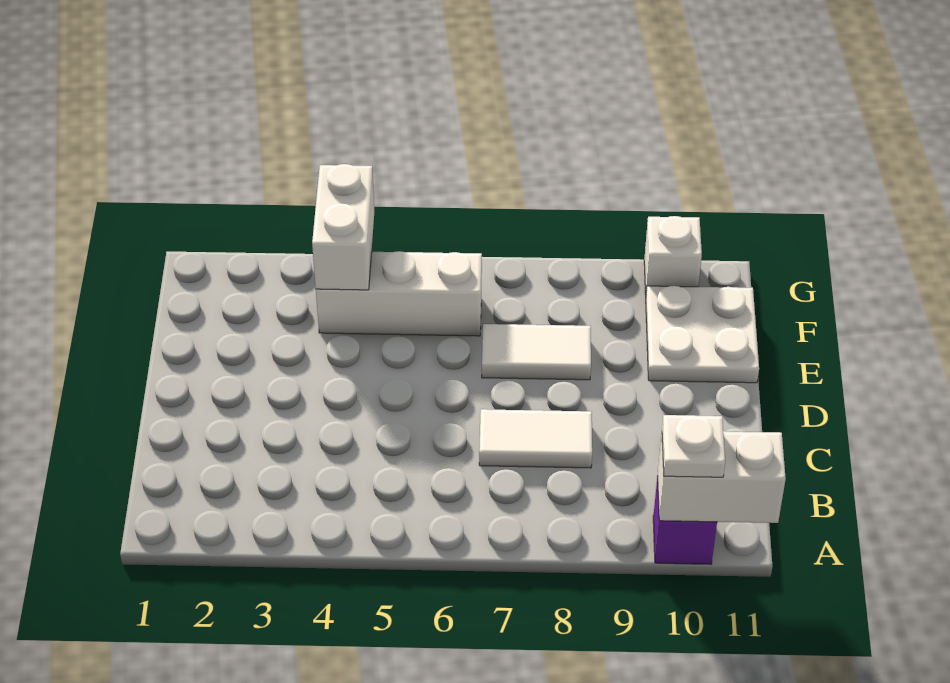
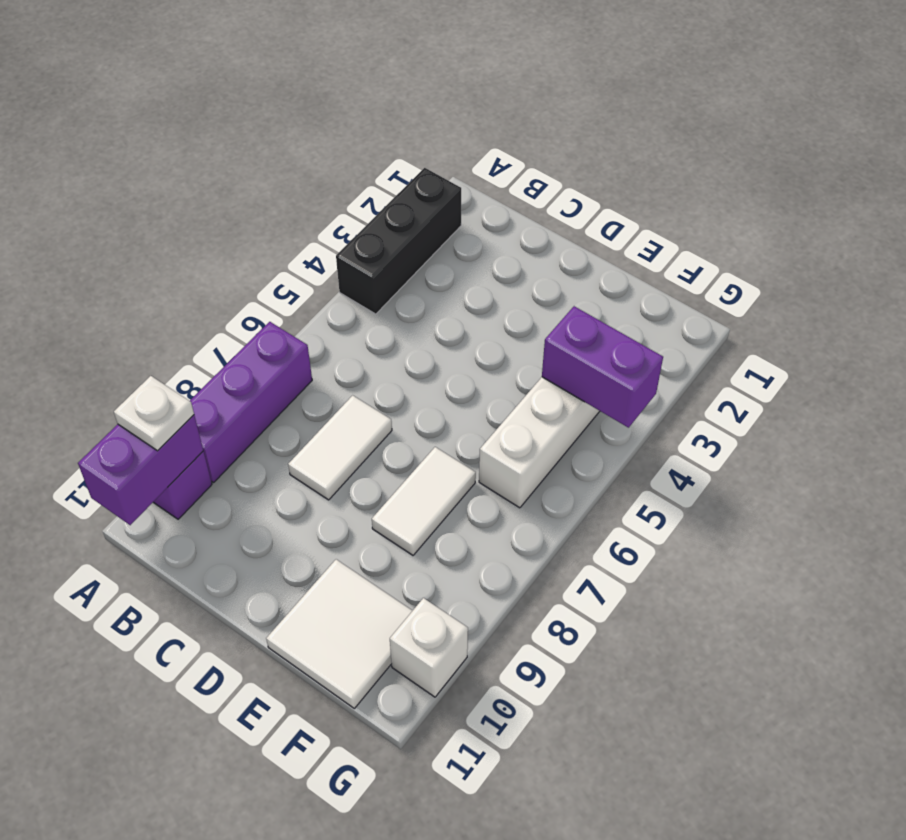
none -> black brick A2:A4 level 1
none -> purple brick A7:A9 level 1
white brick A10:A11 level 2 -> purple brick A10:A11 level 2
white plate E10:F11 level 1 -> white tile E10:F11 level 1
white brick F4:G4 level 2 -> purple brick F4:G4 level 2

